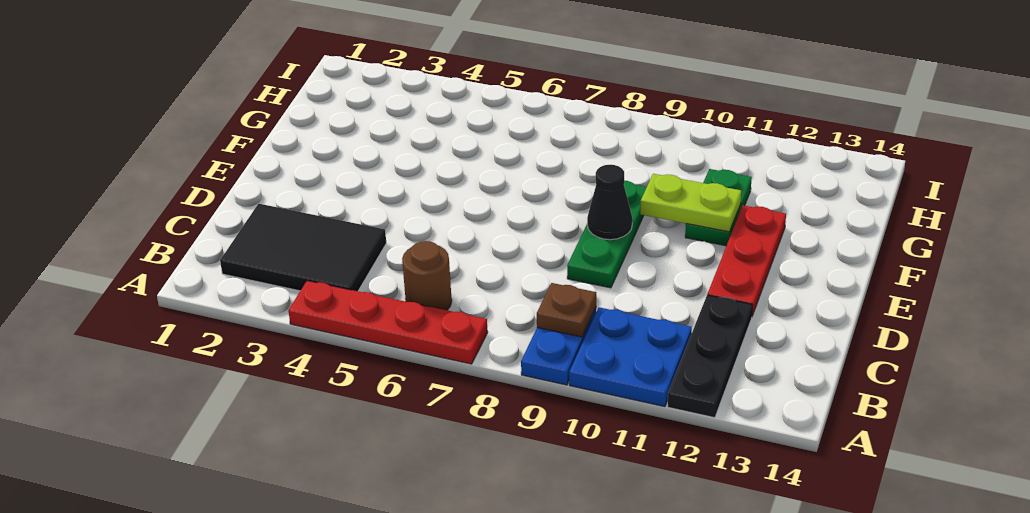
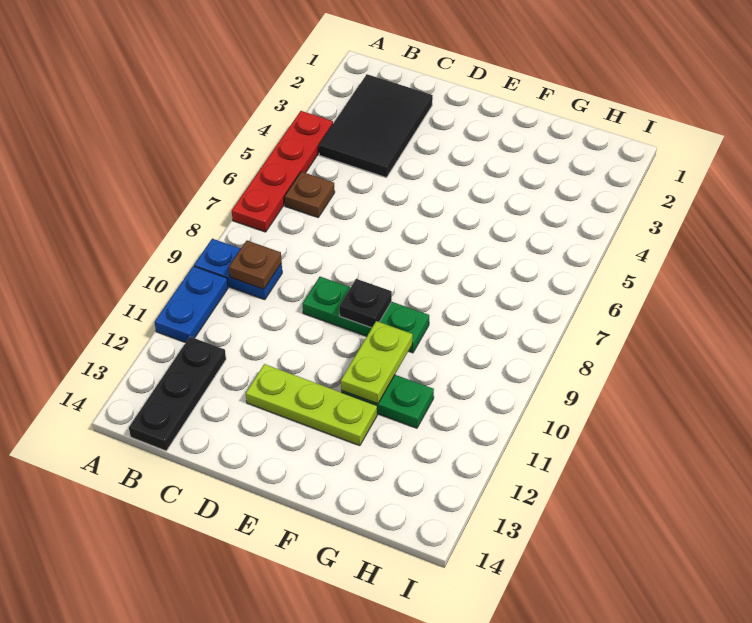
blue plate A10:B11 level 1 -> blue plate A10:A11 level 1
black plate A12:C12 level 1 -> black plate B12:B14 level 1
brown round brick B6 level 1 -> brown plate B6 level 1
red plate D12:F12 level 1 -> lime plate D12:F12 level 1
black cone E9 level 2 -> black plate E9 level 2

